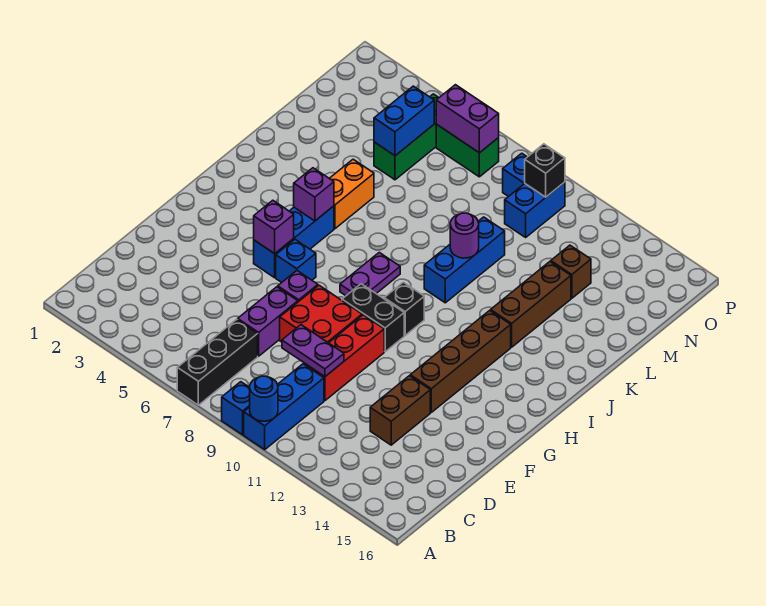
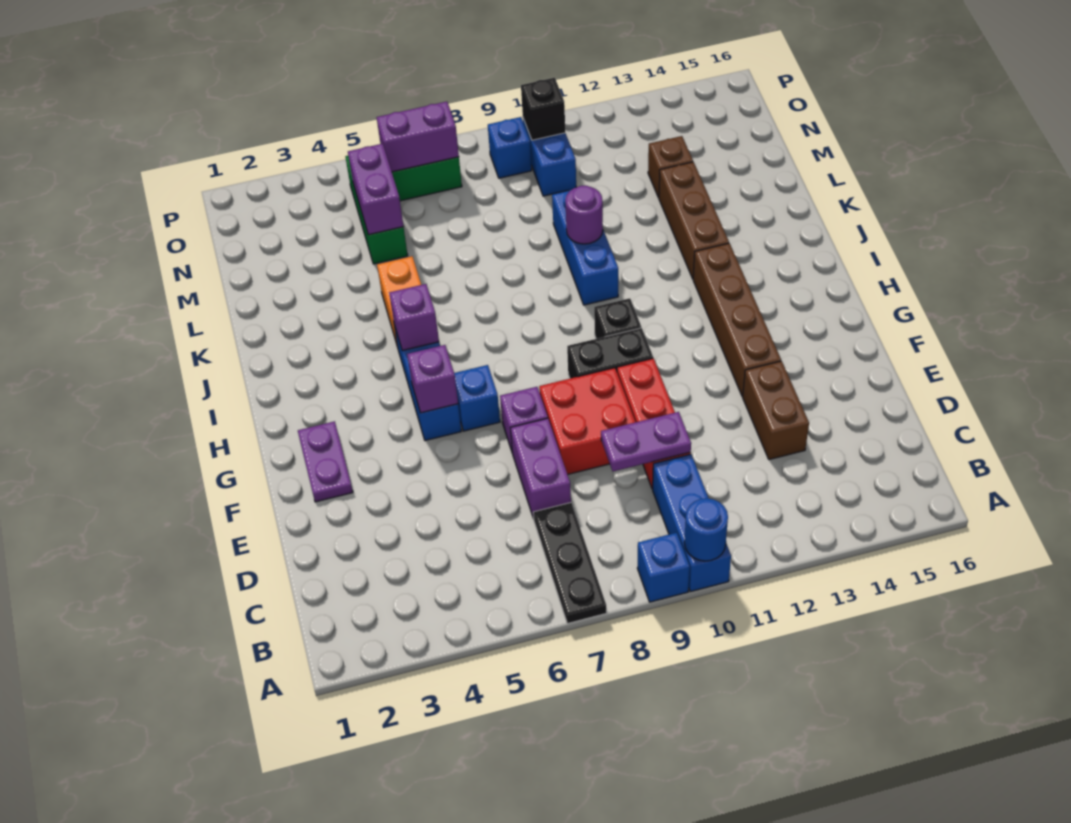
black brick A7:C7 level 1 -> black plate A7:C7 level 1
purple plate H8:I8 level 1 -> purple plate F2:G2 level 1
blue brick M5:N5 level 2 -> purple brick M5:N5 level 2

